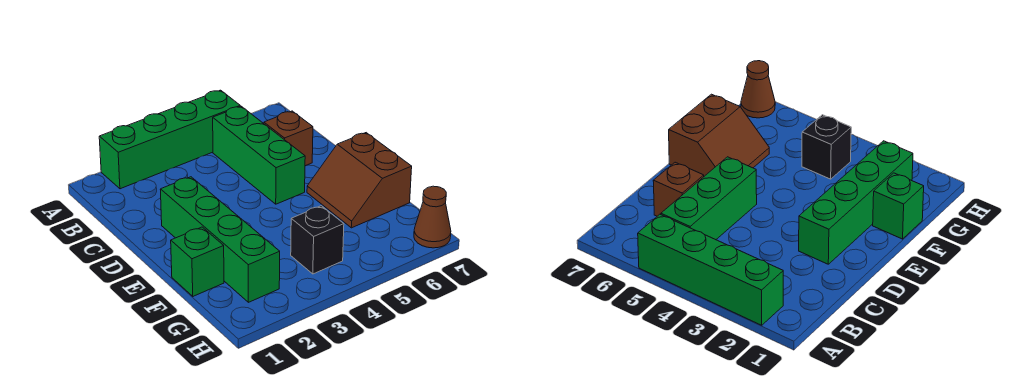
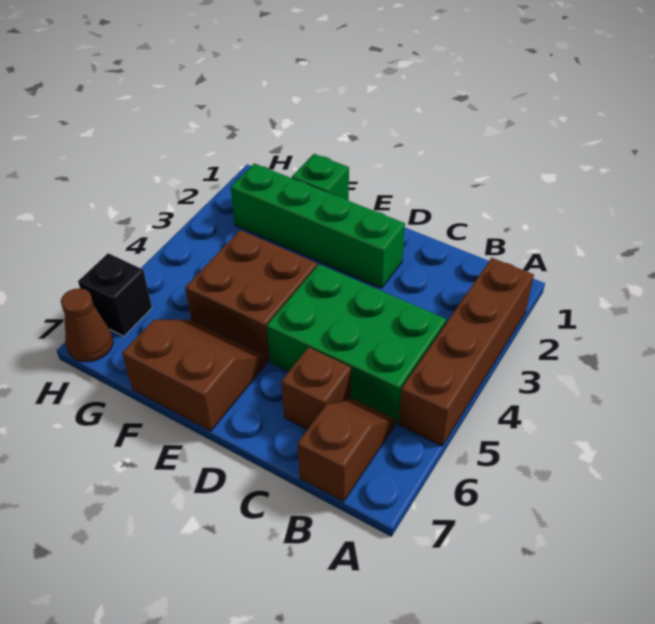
green brick A2:A5 level 1 -> brown brick A2:A5 level 1
green brick B5:D5 level 1 -> green brick B4:D5 level 1
none -> brown slope B6:B7 level 1 top 7
none -> brown brick E4:F5 level 1
black brick G4 level 1 -> black brick H6 level 1

